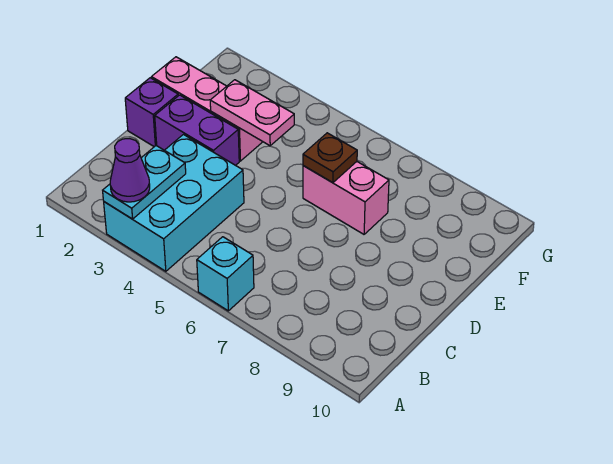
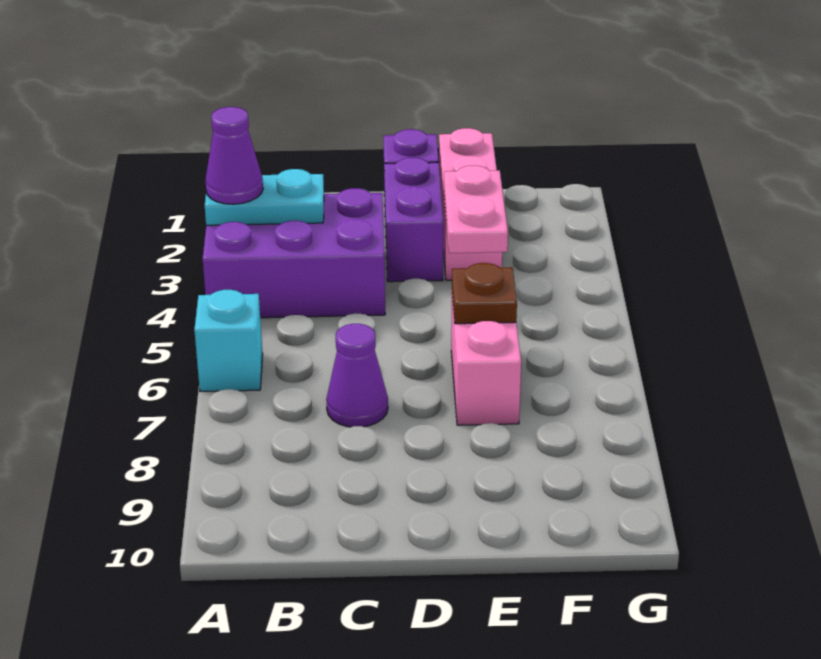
cyan brick A3:C4 level 1 -> purple brick A3:C4 level 1
none -> purple cone C7 level 1

